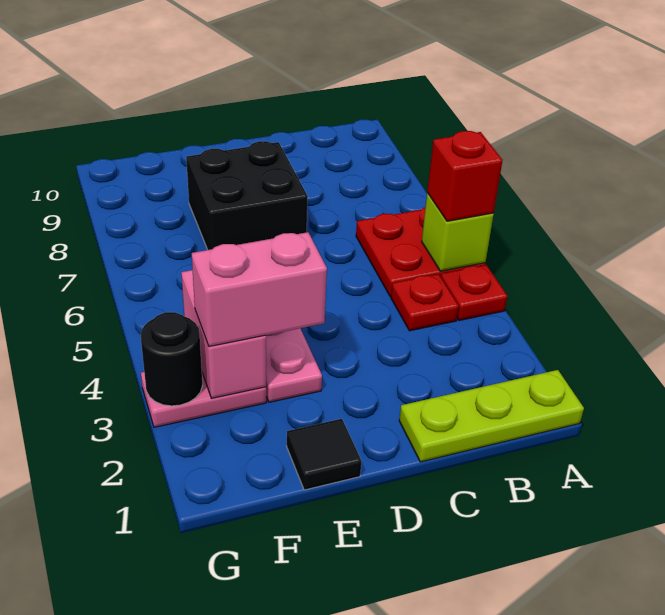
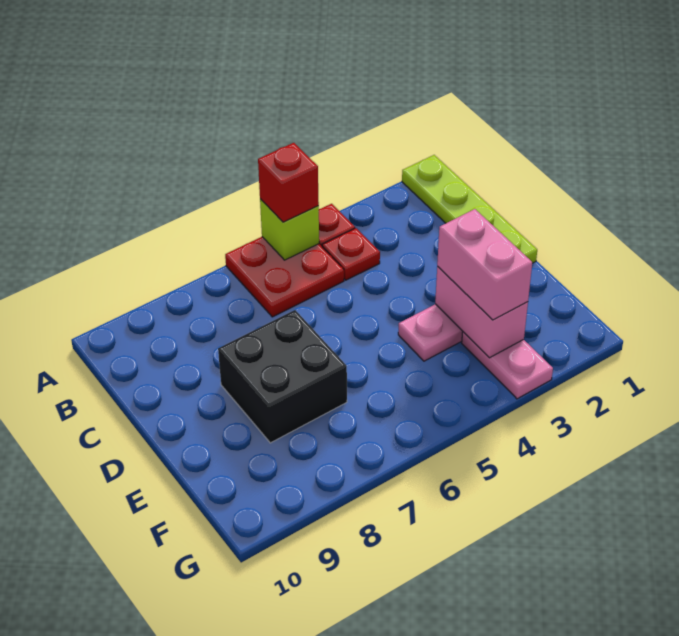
lime plate A1:C1 level 1 -> lime plate A1:D1 level 1
black tile E1 level 1 -> none
pink brick F3:F4 level 2 -> pink brick E3:F3 level 2
black round brick G3 level 2 -> none

